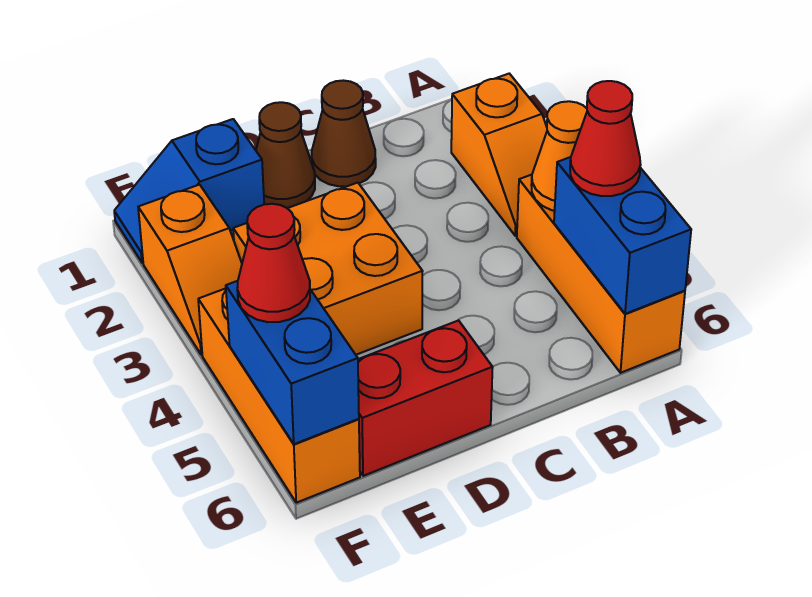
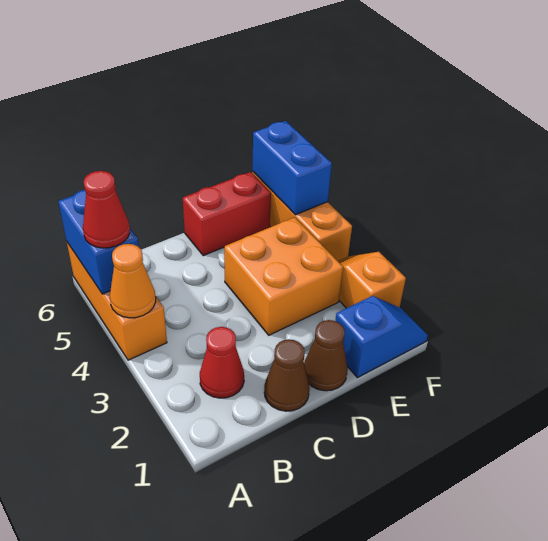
orange slope A2:A3 level 1 top 2 -> none
red cone F5 level 3 -> red cone B2 level 1

